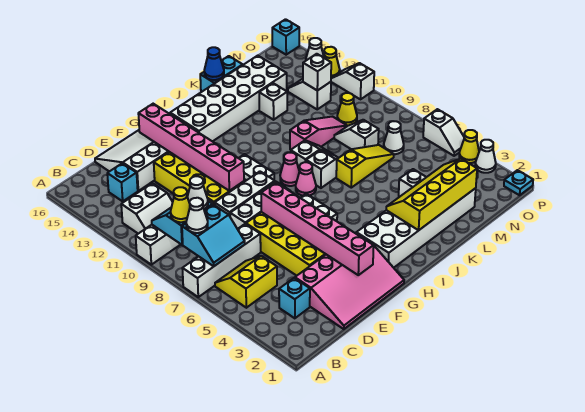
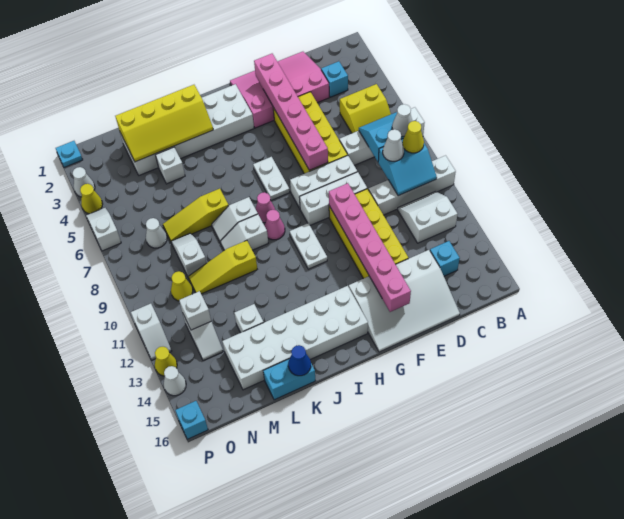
pink slope K10:M10 level 1 top K -> yellow slope K10:M10 level 1 top K
white slope M8:M9 level 1 top 8 -> white slope M8:M9 level 1 top 9

